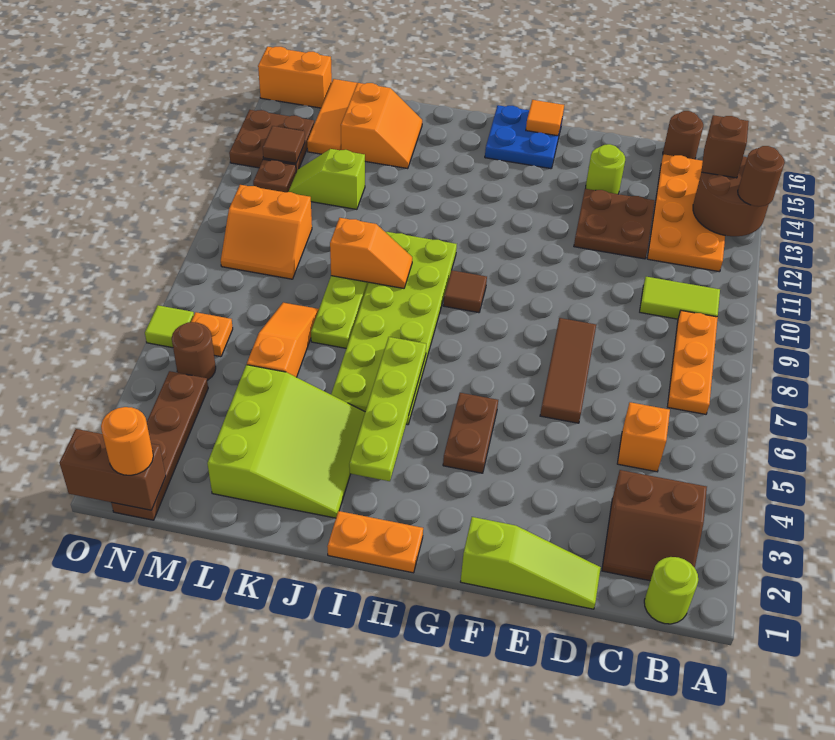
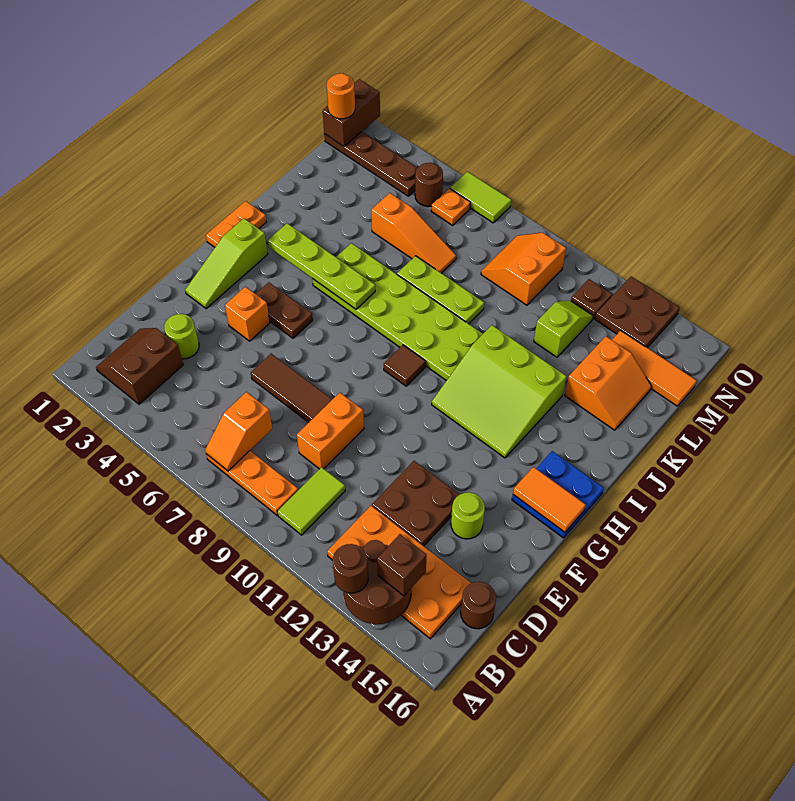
lime round brick B1 level 1 -> lime round brick D3 level 1
orange brick C5 level 1 -> orange brick F4 level 1
lime slope D1:F1 level 1 top F -> lime slope F2:H2 level 1 top H
orange tile G16 level 2 -> orange tile G15:G16 level 2
lime slope J2:L4 level 1 top L -> lime slope H11:J13 level 1 top J
orange slope J9:K9 level 2 top K -> orange slope B7:C7 level 2 top C
orange slope K14:L15 level 1 top L -> orange slope K14:L15 level 1 top 14
brown tile N13 level 2 -> none
orange brick N16:O16 level 1 -> orange brick D9:E9 level 1
lime tile O6 level 1 -> lime tile O6:O7 level 1

